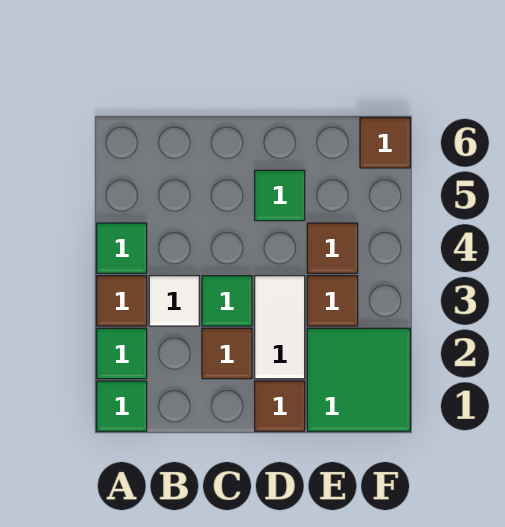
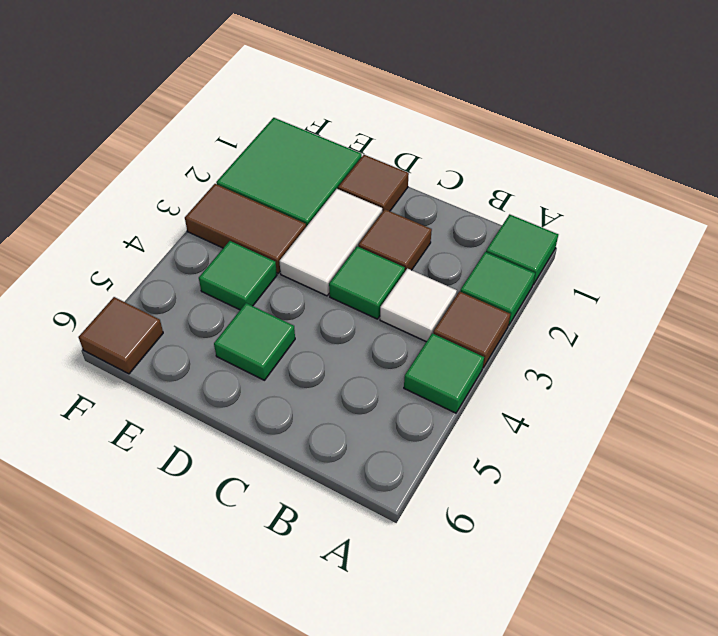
brown tile E3 level 1 -> brown tile E3:F3 level 1
brown tile E4 level 1 -> green tile E4 level 1

